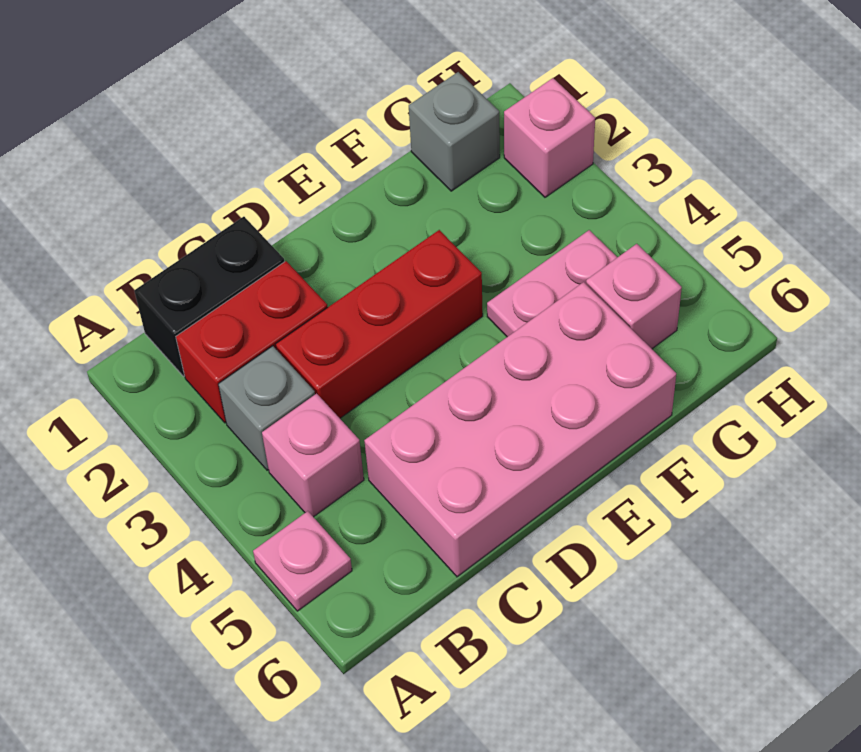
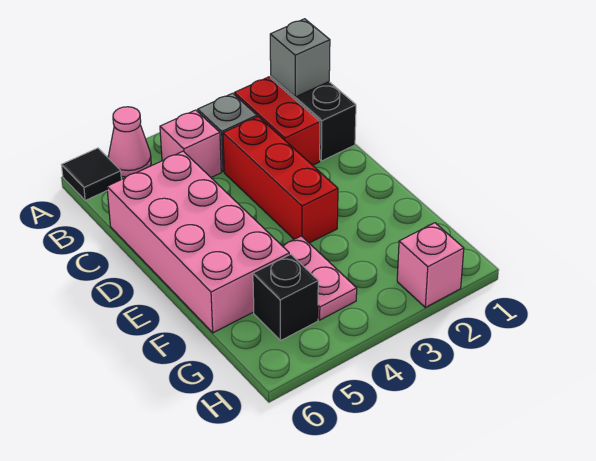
pink plate A5 level 1 -> pink cone A5 level 1
none -> black tile A6 level 1
grey brick G1 level 1 -> grey brick B1 level 2
pink brick G5 level 1 -> black brick G5 level 1

